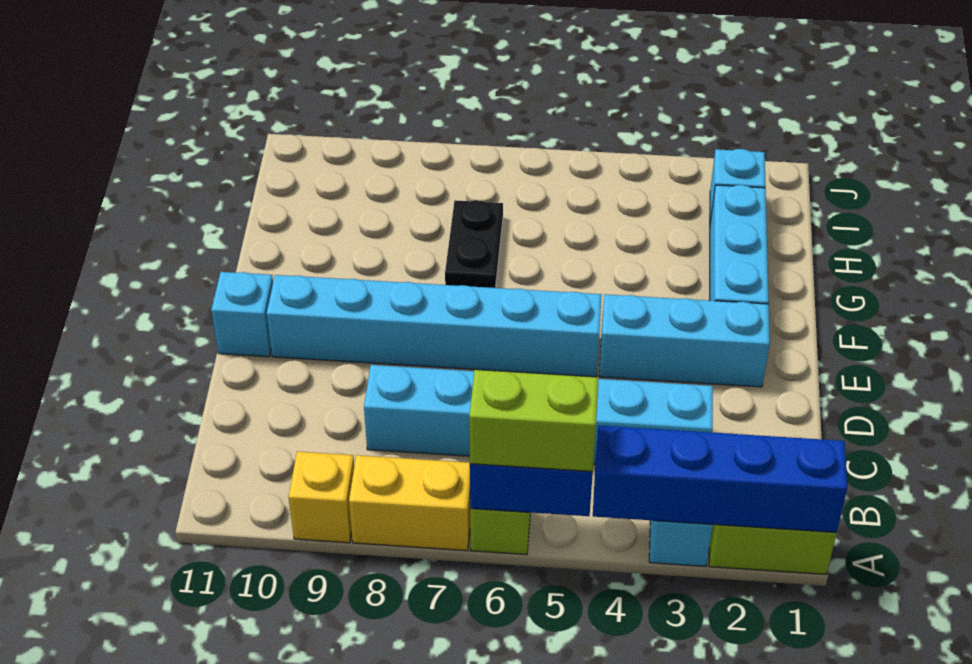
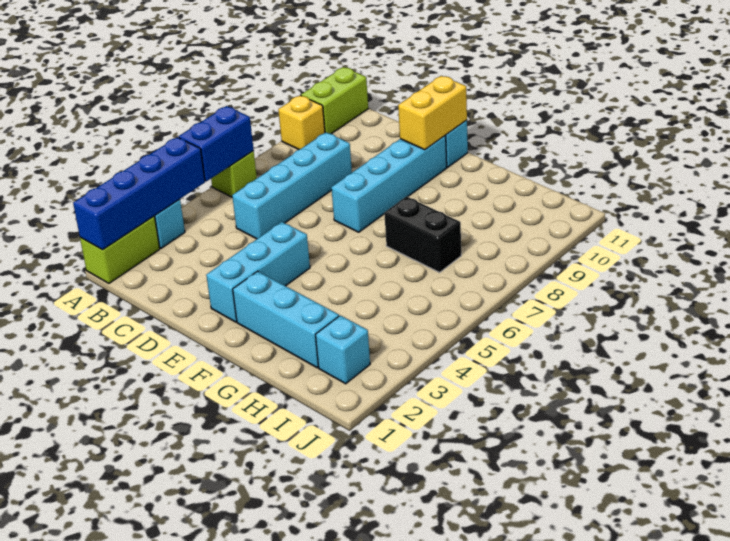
lime brick A5:A6 level 3 -> lime brick A10:A11 level 1
yellow brick A7:A8 level 1 -> yellow brick E10:E11 level 2
cyan brick C3:C8 level 1 -> cyan brick C5:C8 level 1
cyan brick E5:E10 level 1 -> cyan brick E7:E10 level 1
black plate G7:H7 level 1 -> black brick G7:H7 level 1

